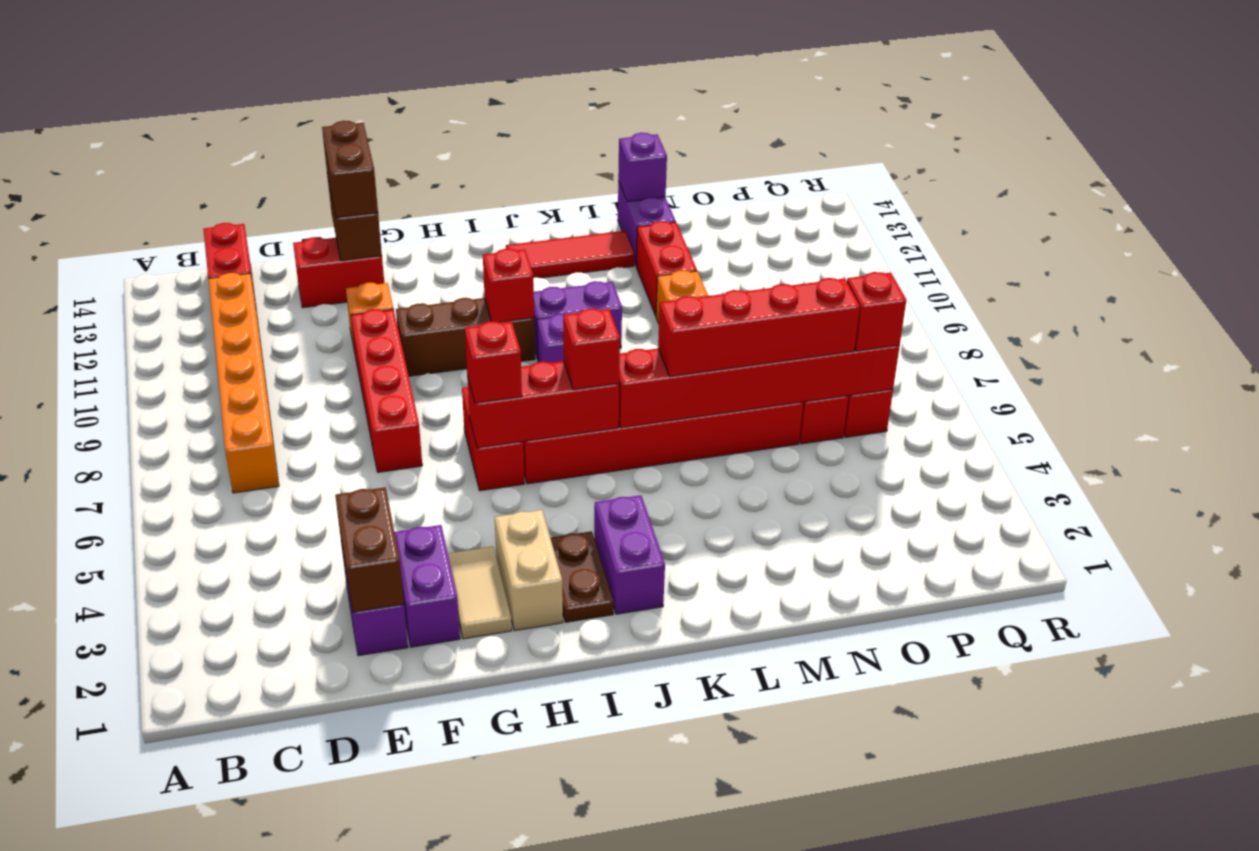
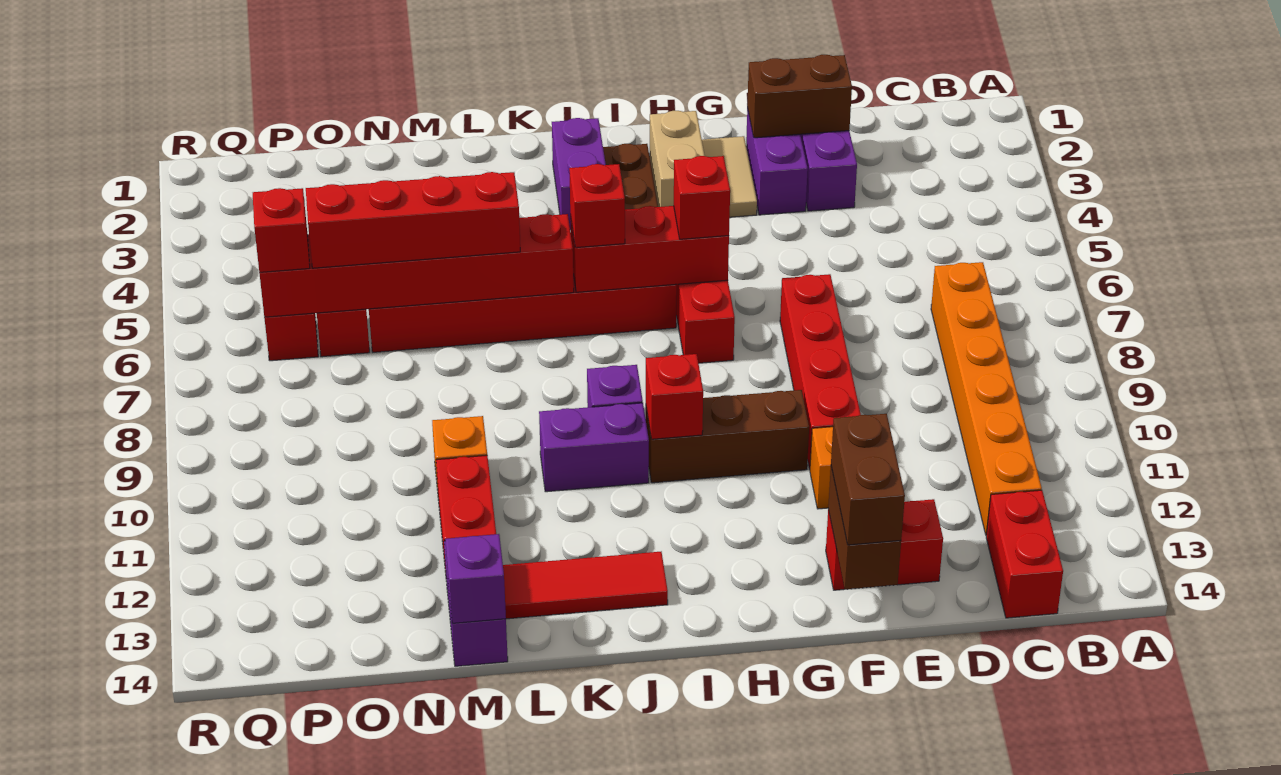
brown brick E2:E3 level 2 -> brown brick E2:F2 level 2

